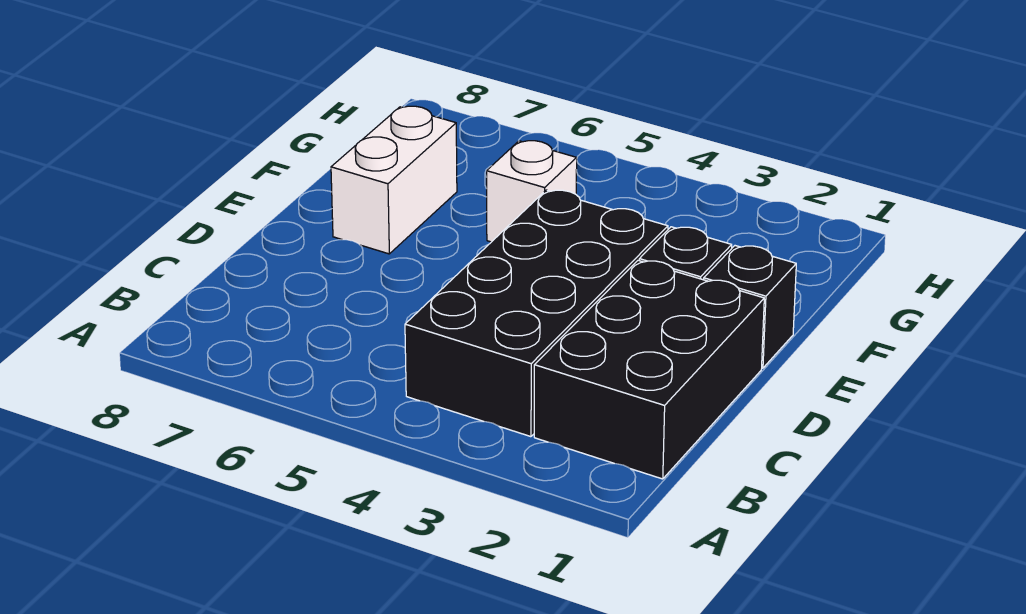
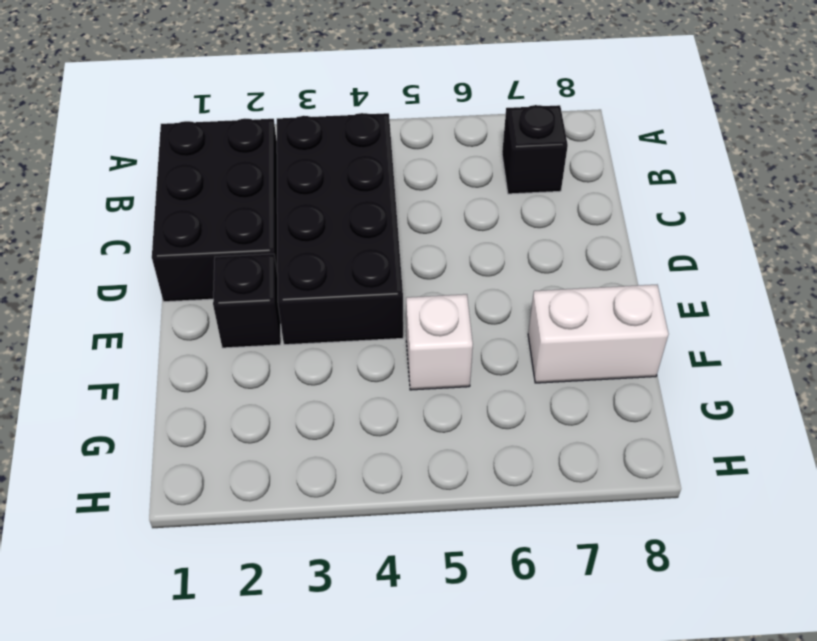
black brick E1 level 1 -> black brick B7 level 1
white brick E7:F7 level 1 -> white brick F7:F8 level 1

